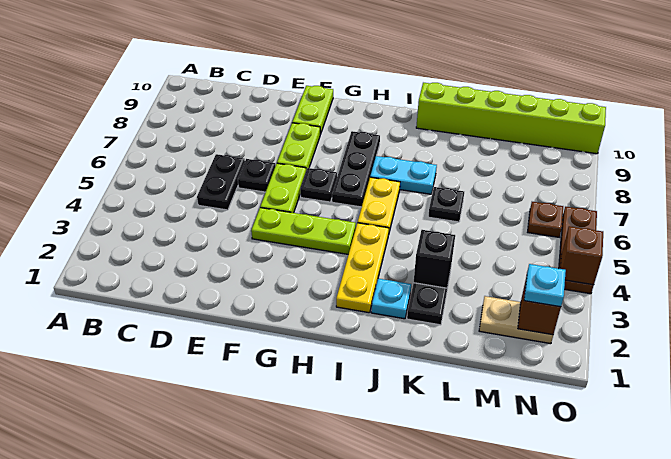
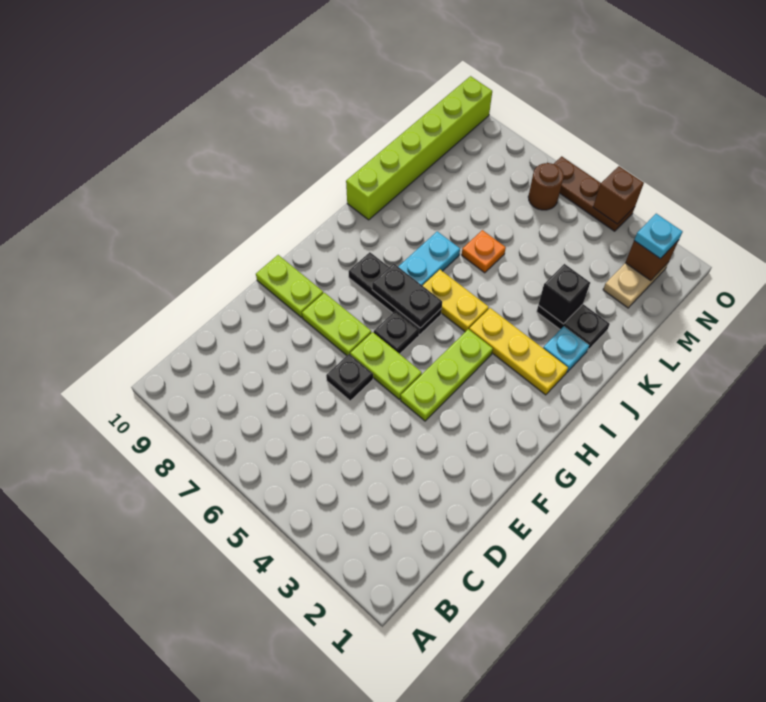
black plate D5:D6 level 1 -> black plate H6:H7 level 2
black plate K6 level 1 -> orange plate K6 level 1
brown plate N6 level 1 -> brown round brick N6 level 1

